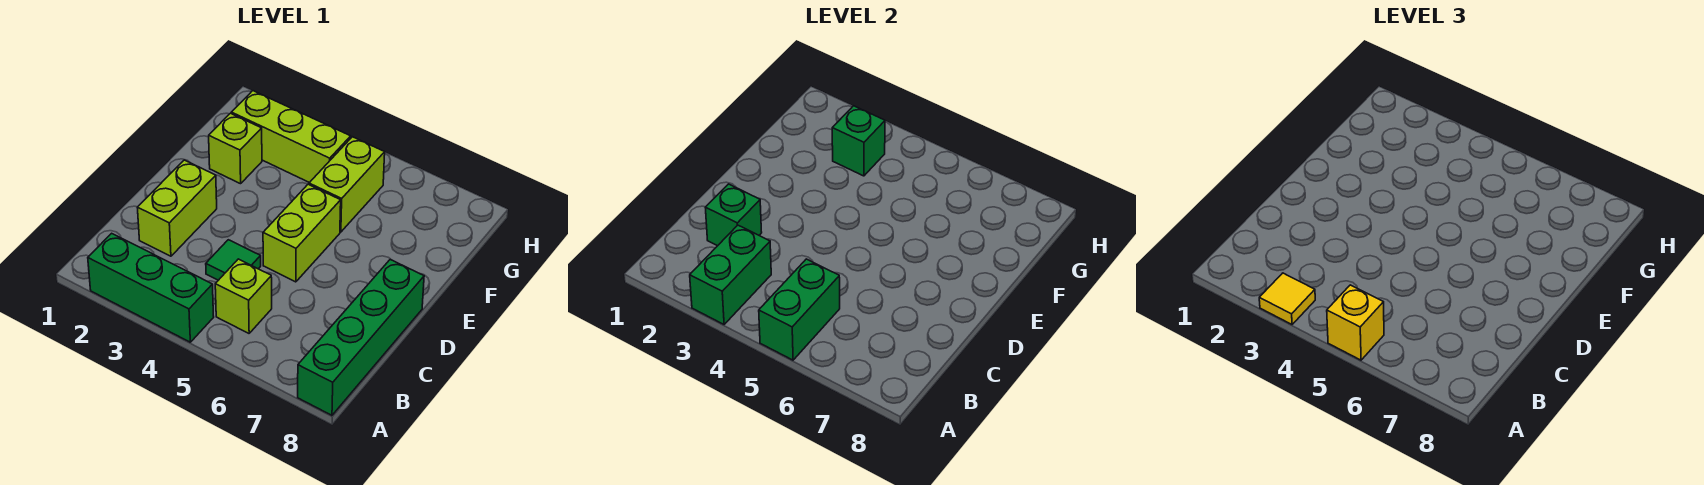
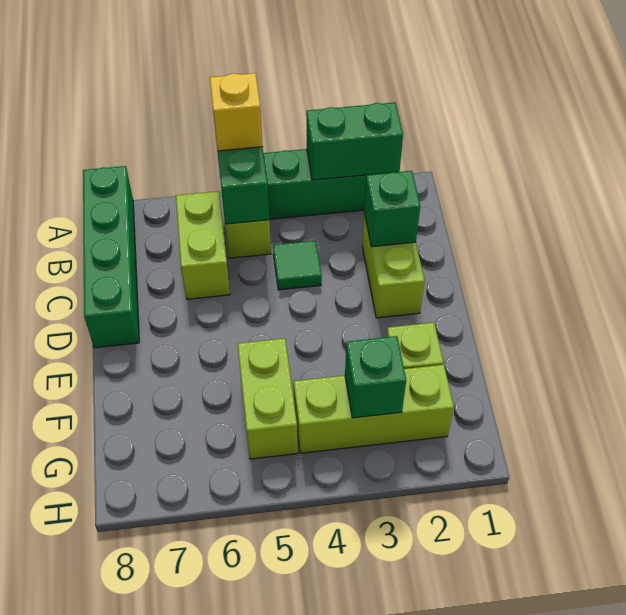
green brick A3:B3 level 2 -> green brick A2:A3 level 2
yellow tile A3 level 3 -> none
lime brick D5:E5 level 1 -> lime brick B6:C6 level 1

